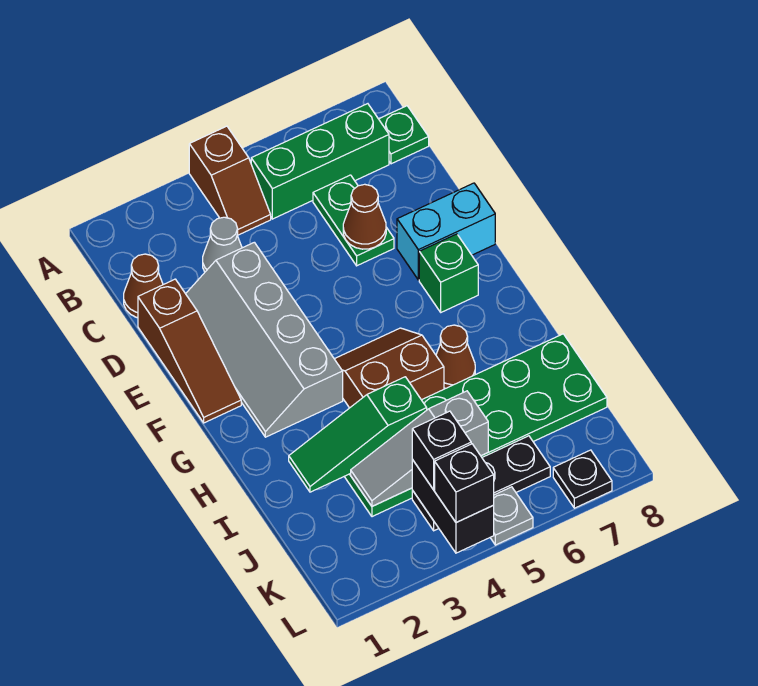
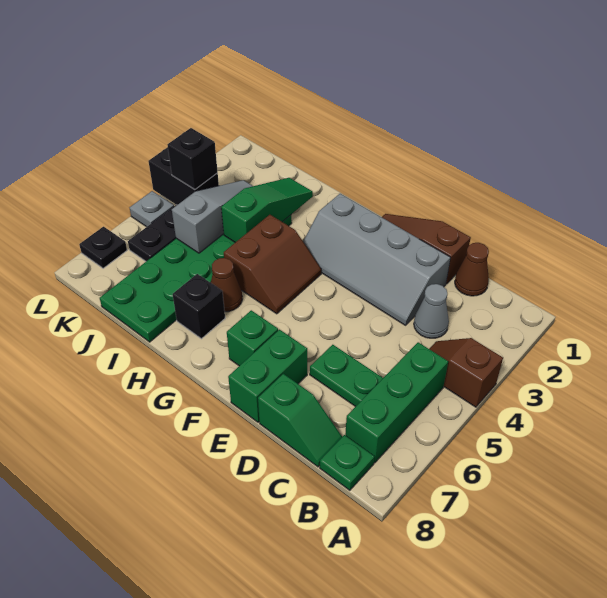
none -> green slope C8:D8 level 1 top D
grey slope D2:G3 level 1 top 3 -> grey slope D2:G3 level 1 top 2
brown cone D6 level 2 -> none
cyan brick E7:E8 level 1 -> green brick E7:E8 level 1
black brick L4 level 3 -> black brick H7 level 1

